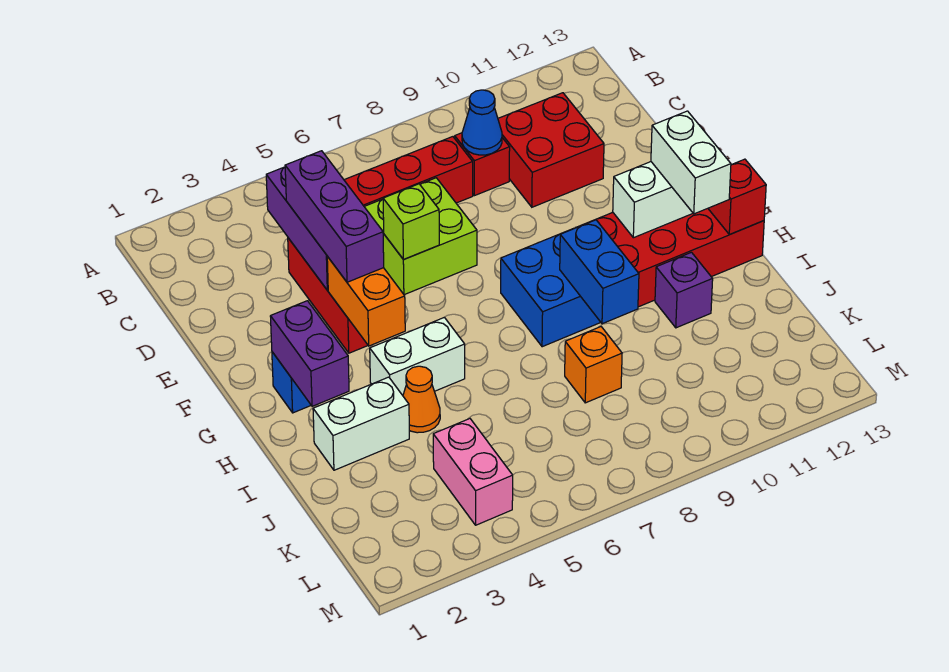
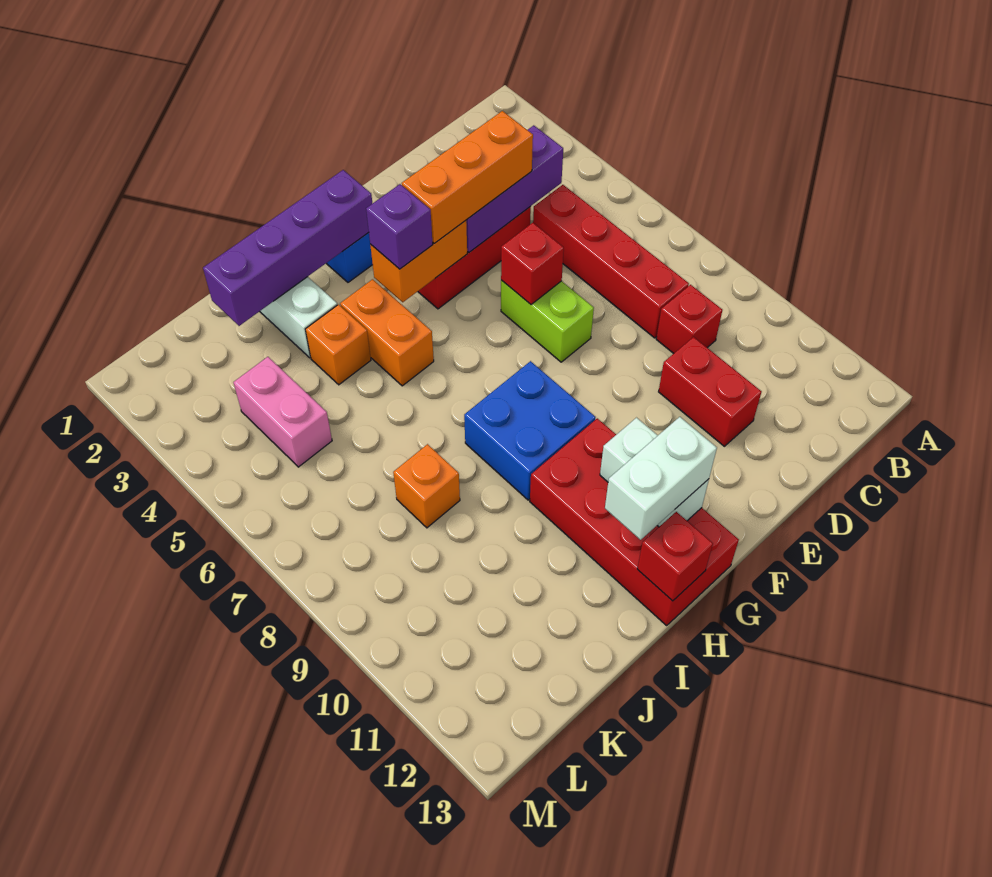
blue cone C9 level 2 -> none
red brick C10:D11 level 1 -> red brick D10:D11 level 1
purple brick D4:F4 level 3 -> orange brick D4:F4 level 3
lime brick D6:E7 level 1 -> lime brick E6:E7 level 1
lime brick E6 level 2 -> red brick E6 level 2
purple brick G2:H2 level 2 -> purple brick G2:J2 level 2
white brick H4:H5 level 1 -> orange brick H4:H5 level 1
blue brick H9:I9 level 2 -> none
orange cone I4 level 1 -> orange brick I4 level 1
purple brick I11 level 1 -> purple brick G4 level 3
pink brick K4:L4 level 1 -> pink brick K4:K5 level 1

